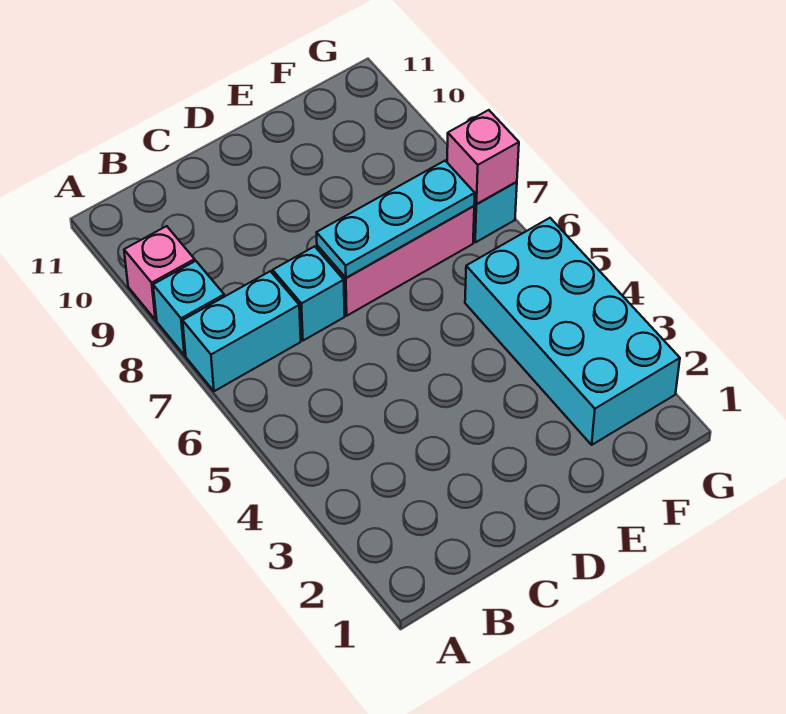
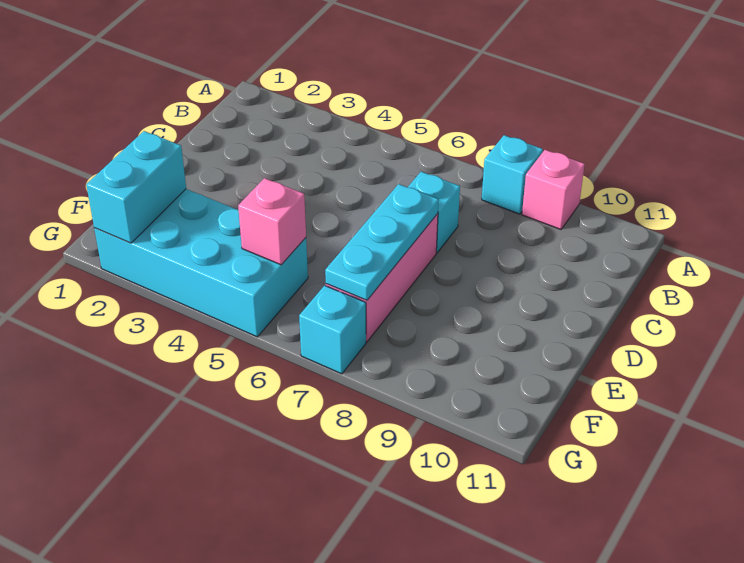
cyan brick A7:B7 level 1 -> cyan brick F2:G2 level 2
pink brick G7 level 2 -> pink brick F5 level 2

